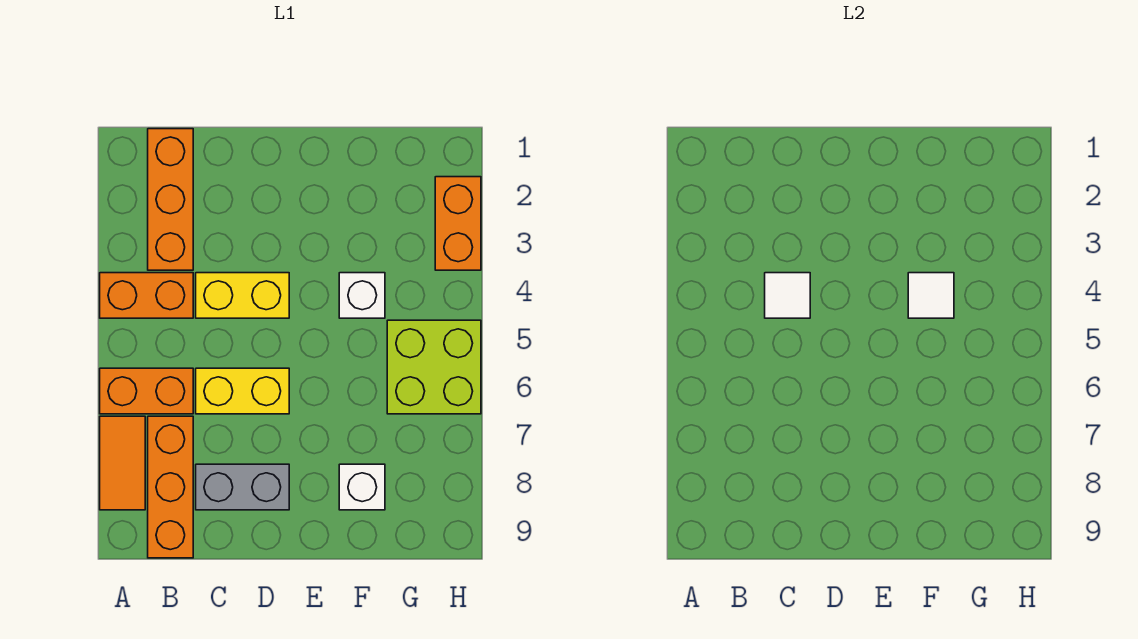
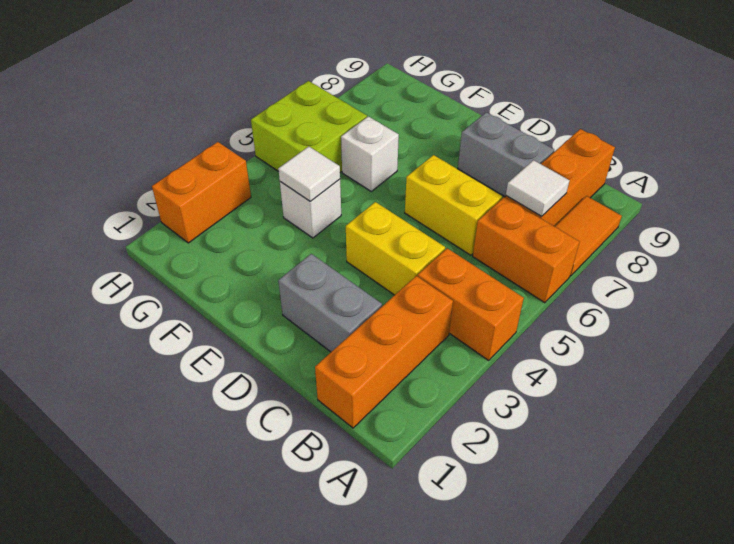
none -> grey brick C2:D2 level 1
white tile C4 level 2 -> white tile B7 level 2
white brick F8 level 1 -> white brick F6 level 1

